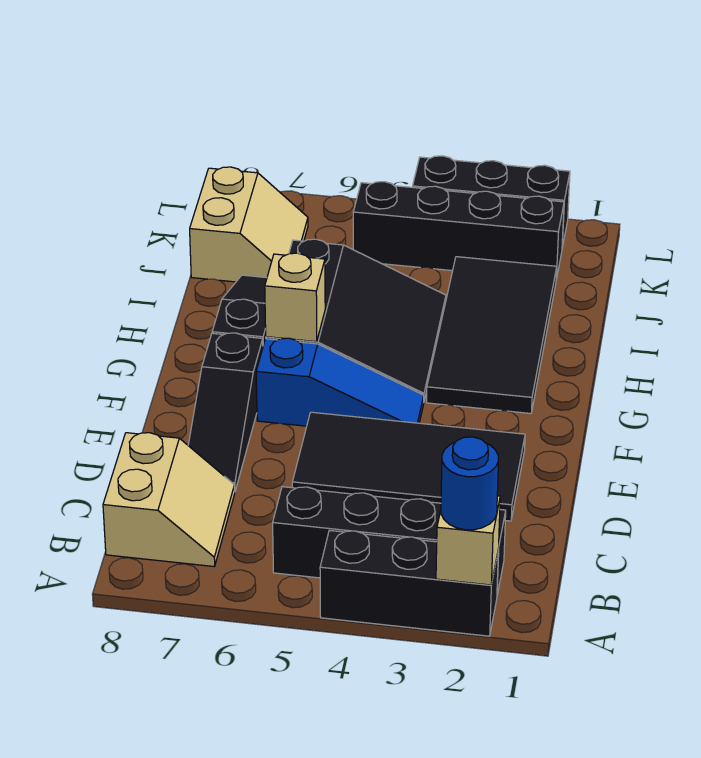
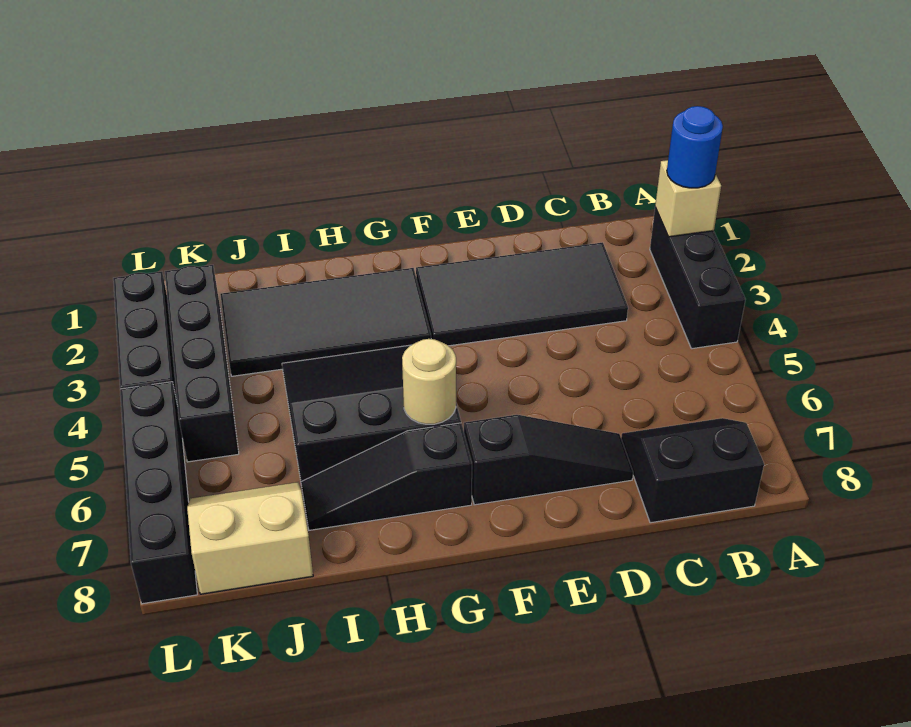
black brick B2:B5 level 1 -> black brick L5:L8 level 1
tan slope B7:C8 level 1 top 8 -> black slope B7:C8 level 1 top 8
black tile D2:E5 level 1 -> black tile C2:F3 level 1
blue slope F4:F6 level 1 top 6 -> none
tan brick G6 level 2 -> tan round brick G6 level 2

